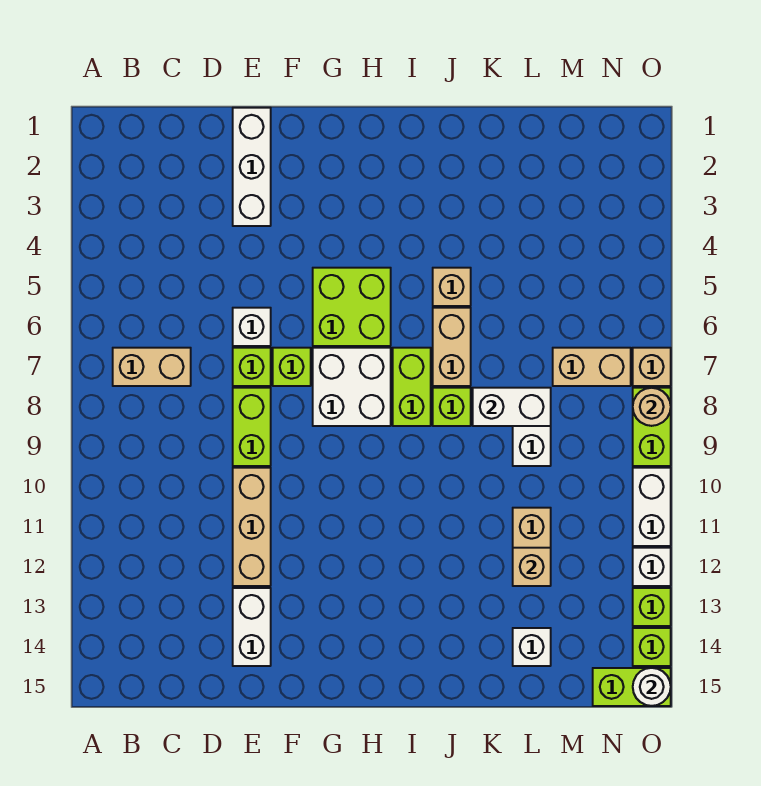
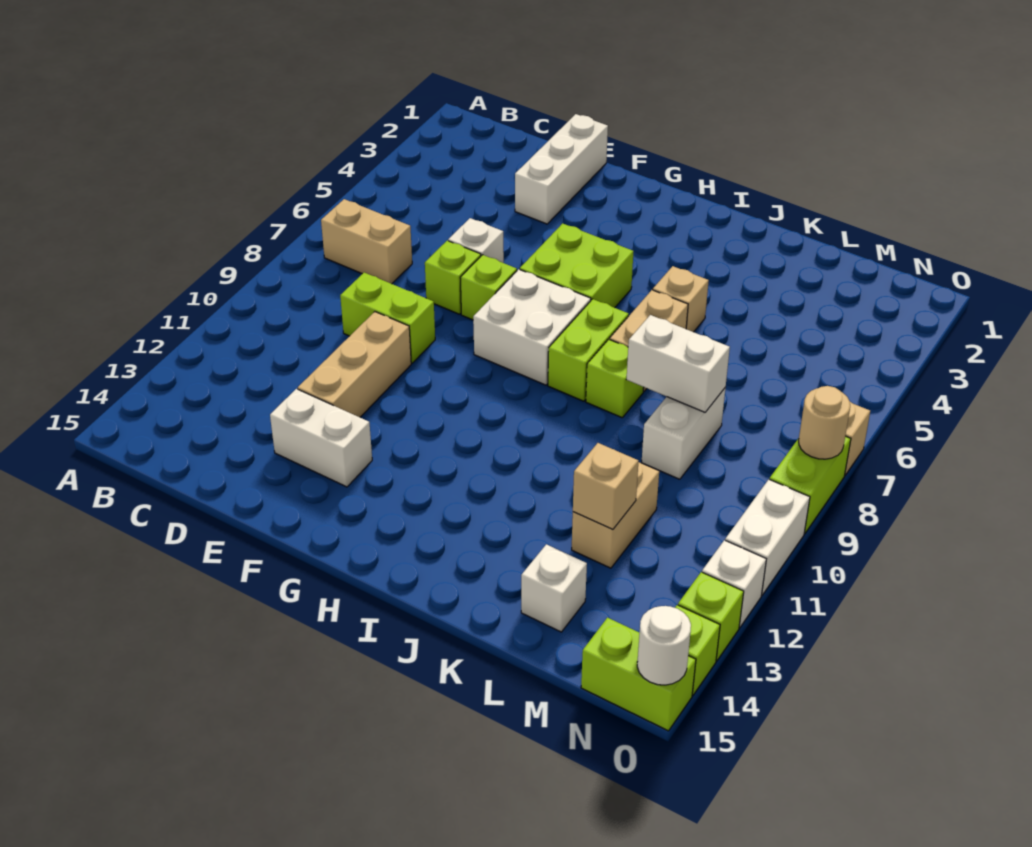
lime brick E8:E9 level 1 -> lime brick D9:E9 level 1
white brick E13:E14 level 1 -> white brick E13:F13 level 1
tan brick M7:N7 level 1 -> none

